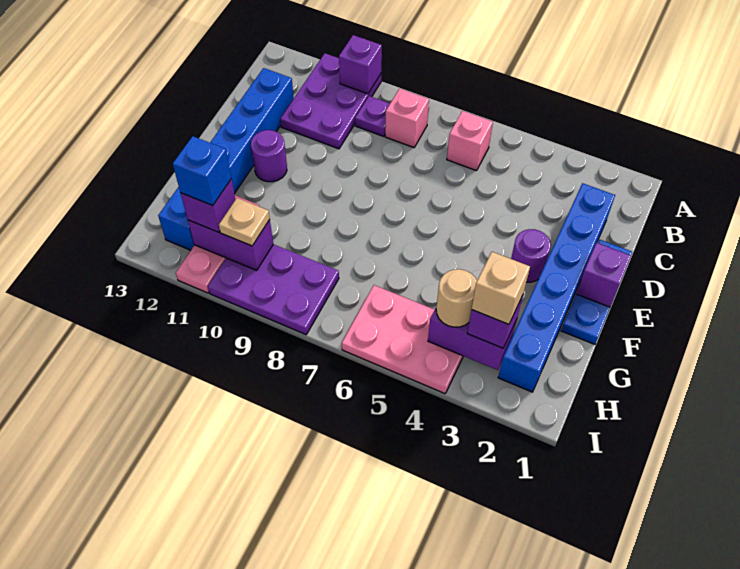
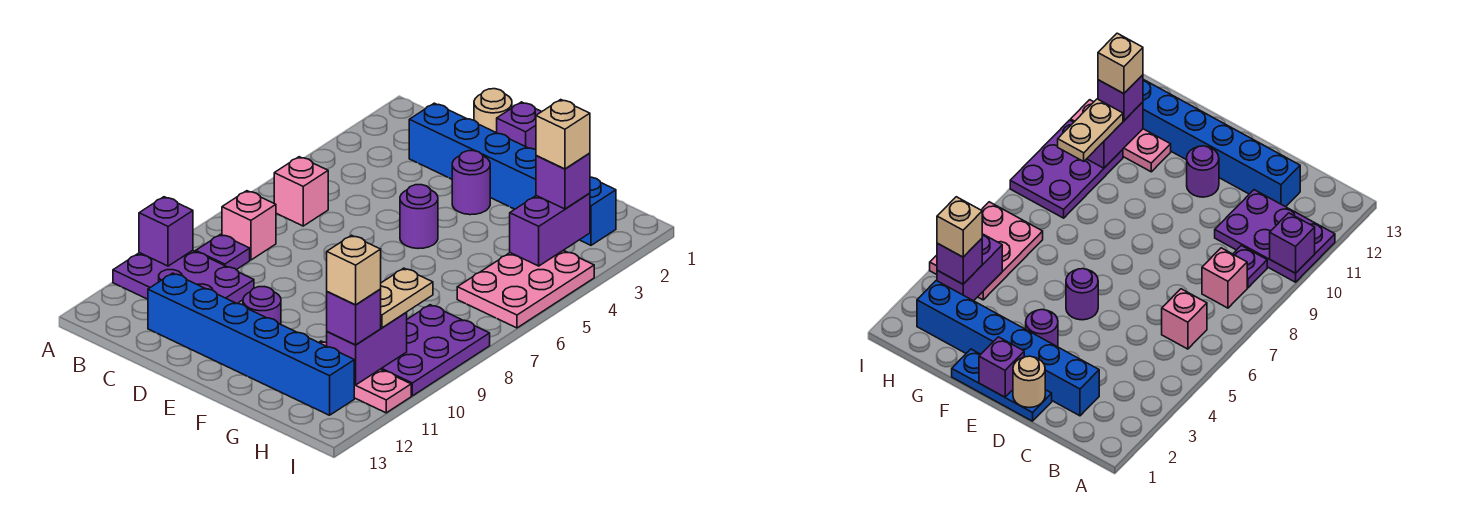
none -> purple round brick E5 level 1
tan round brick H4 level 3 -> tan round brick D1 level 2
tan plate H10 level 3 -> tan plate H9:H10 level 3
blue brick H11 level 4 -> tan brick H11 level 4

